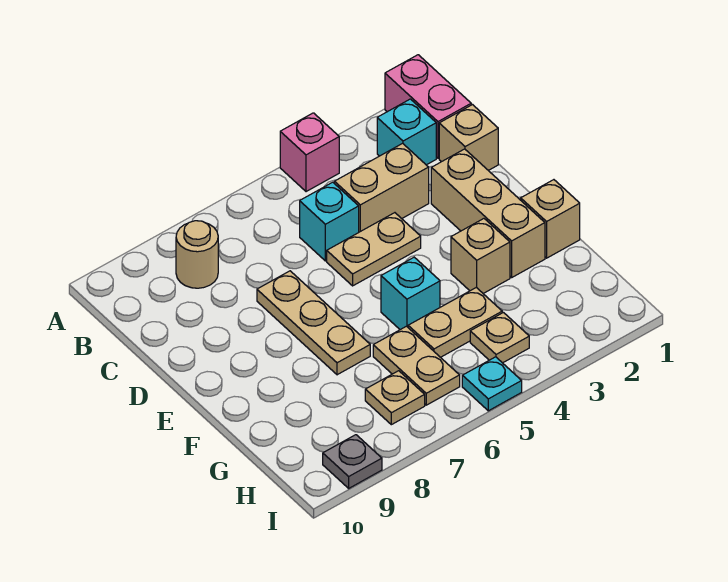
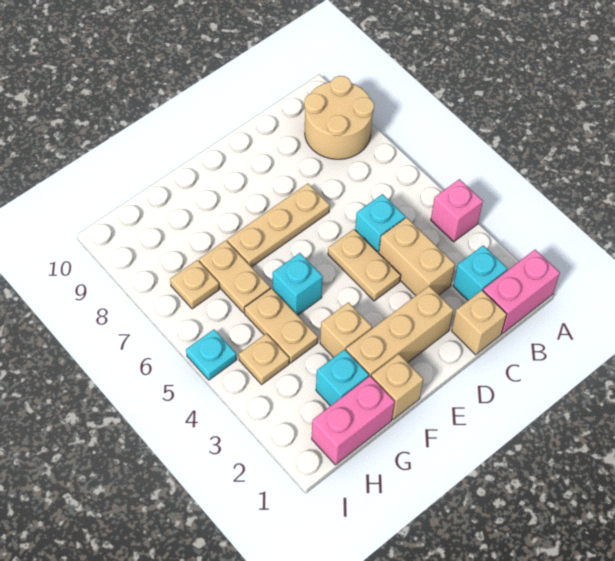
tan round brick B8 level 1 -> tan round brick A8:B9 level 1
none -> pink brick G1:H1 level 1
none -> cyan brick G2 level 1
tan plate G6:H6 level 1 -> tan plate G6:G7 level 1
grey plate I9 level 1 -> none

